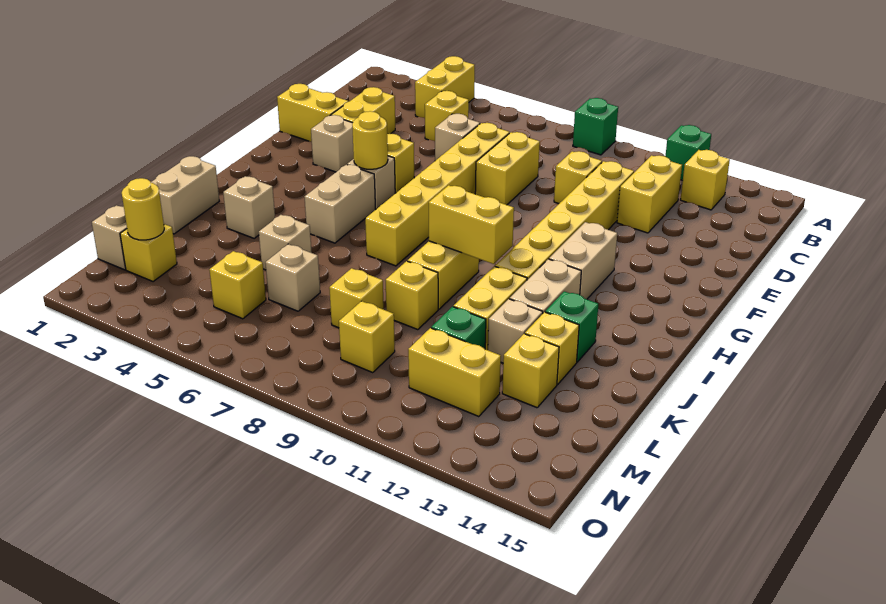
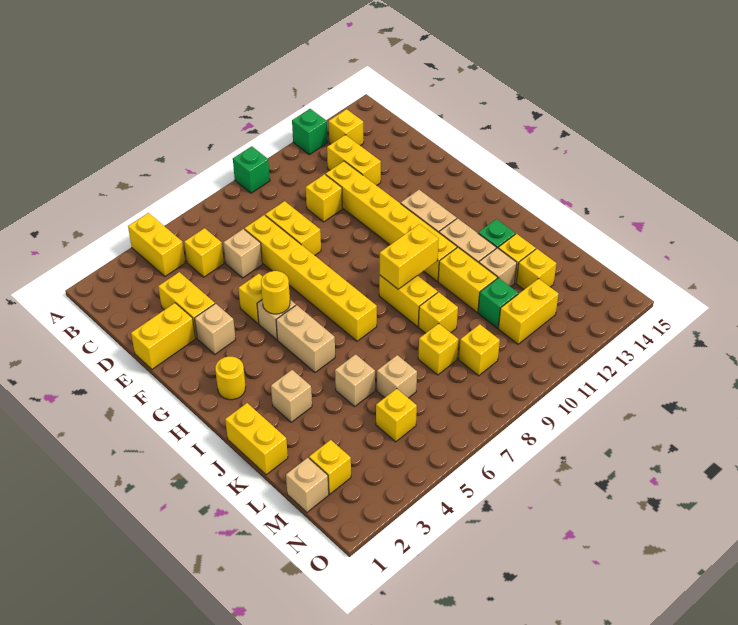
tan brick J1:K1 level 1 -> yellow brick J1:K1 level 1
yellow round brick M2 level 2 -> yellow round brick H2 level 1

